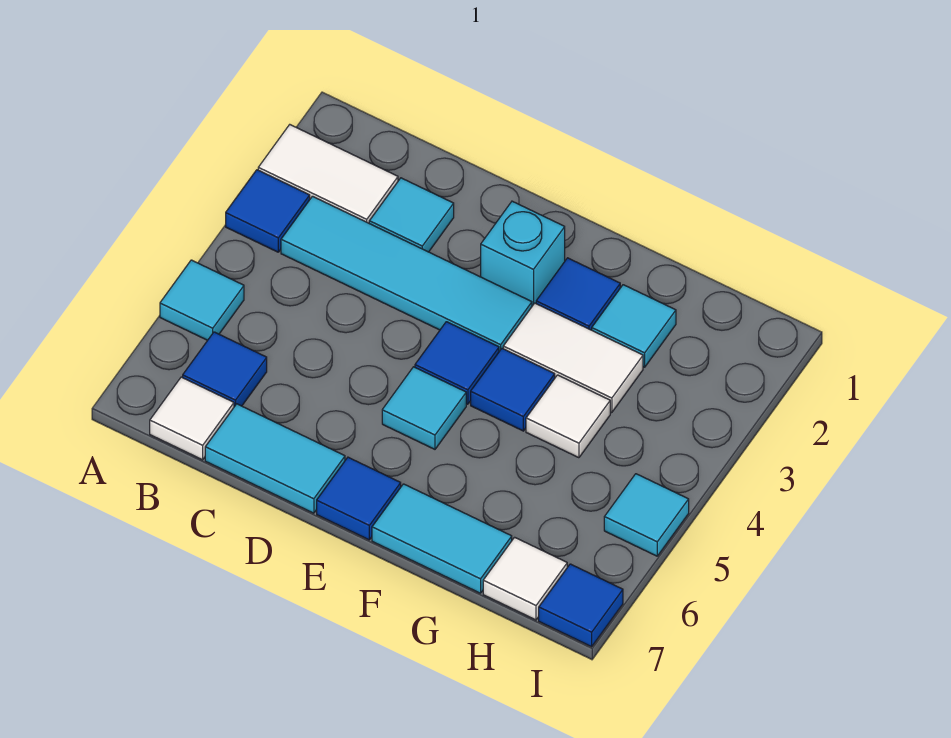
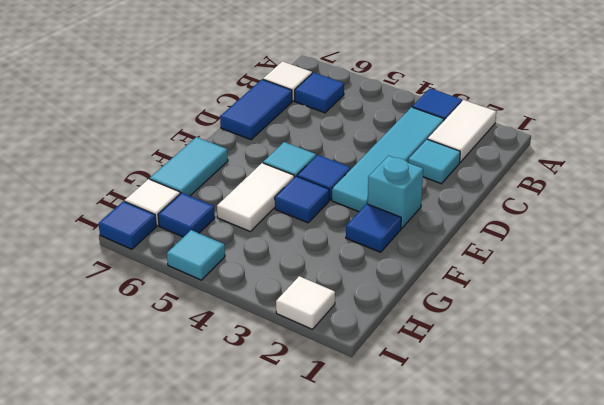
cyan tile A5 level 1 -> none
cyan tile C7:D7 level 1 -> blue tile C7:D7 level 1
blue tile E7 level 1 -> blue tile H6 level 1
white tile F3:G3 level 1 -> white tile F5:G5 level 1
cyan tile G2 level 1 -> none
white tile G4 level 1 -> white tile I2 level 1

